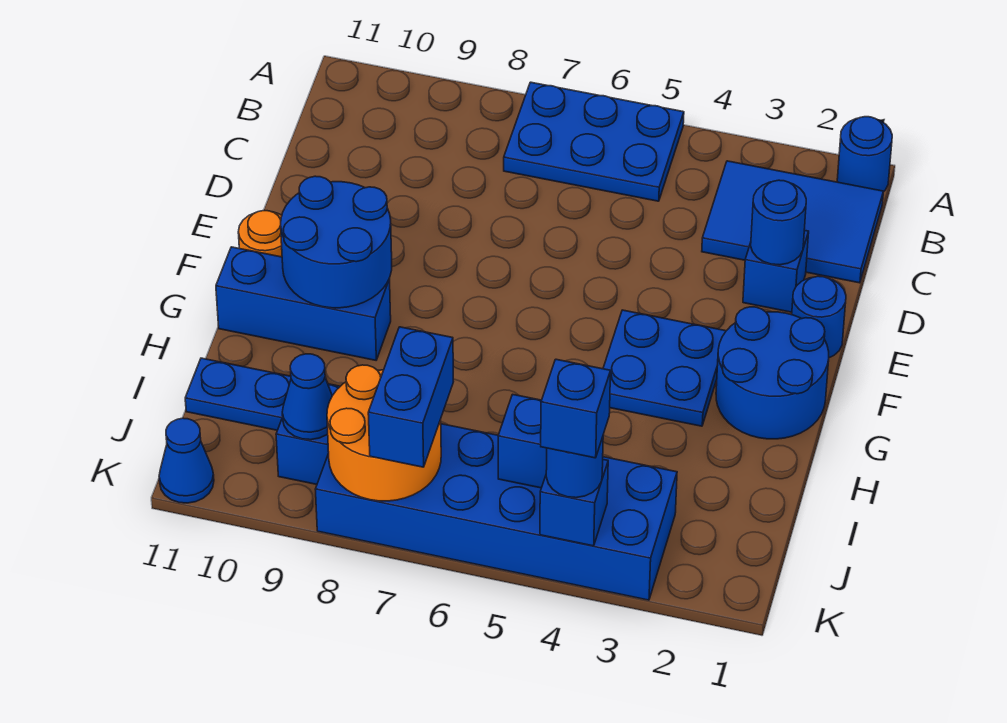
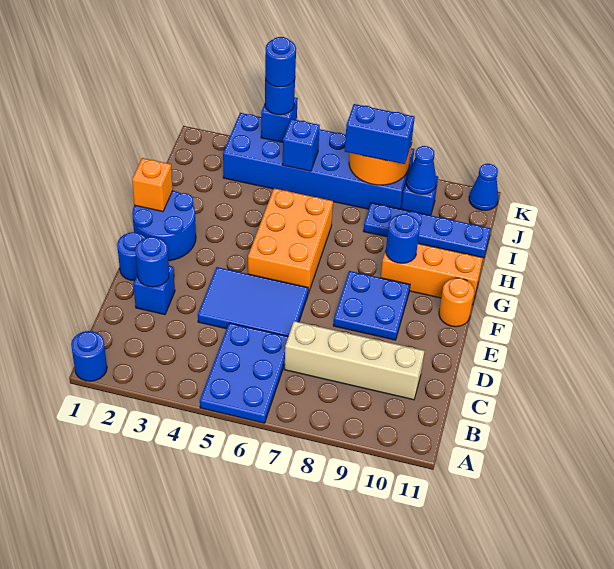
blue plate A5:B7 level 1 -> blue plate A5:C6 level 1
blue tile B1:C3 level 1 -> blue tile D4:E6 level 1
none -> tan brick C7:C10 level 1
blue plate F3:G4 level 1 -> blue plate E8:F9 level 1
none -> orange brick F5:H6 level 1
blue round brick F9:G10 level 2 -> blue round brick G9 level 2
none -> orange brick G1 level 2
blue brick G9:G11 level 1 -> orange brick G9:G11 level 1
blue brick J7:K7 level 3 -> blue brick J7:J8 level 3
blue brick K4 level 4 -> blue round brick K4 level 4

